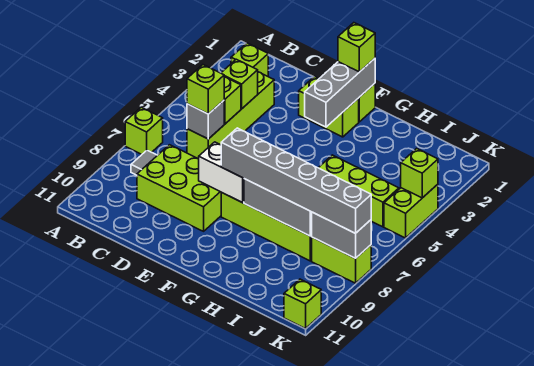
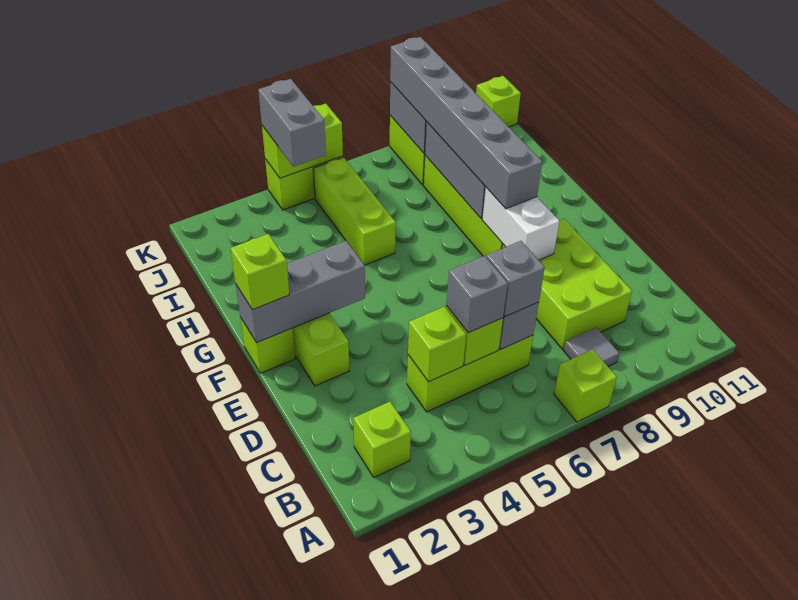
lime brick C3:C6 level 1 -> lime brick C4:C6 level 1
none -> grey brick C5 level 3
lime brick C6 level 3 -> grey brick C6 level 3
none -> grey brick J4:K4 level 3
lime brick K4 level 2 -> lime brick K4:K5 level 2

